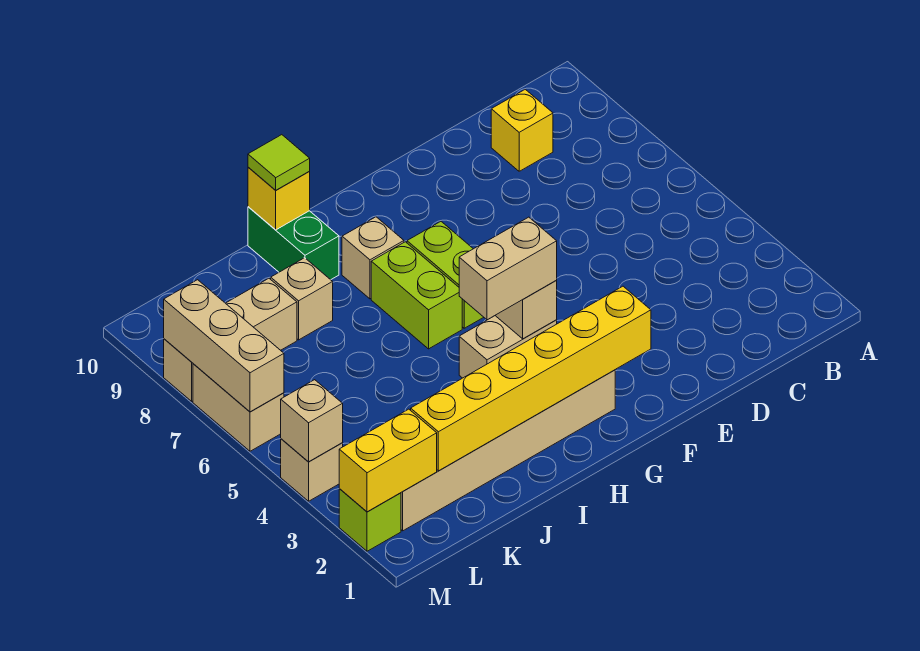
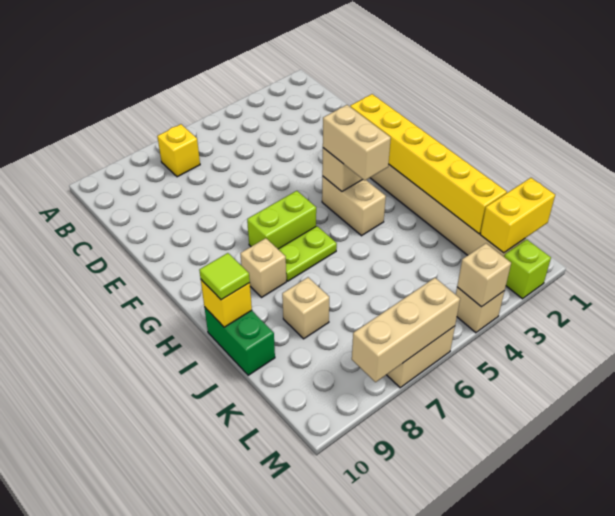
yellow brick C9 level 1 -> yellow brick B7 level 1
lime brick H6:H7 level 1 -> lime plate H6:H7 level 1
green brick I9:I10 level 1 -> green brick I10:J10 level 1
tan brick K8:M8 level 1 -> none
yellow brick L2:M2 level 2 -> yellow brick L1:L2 level 2

